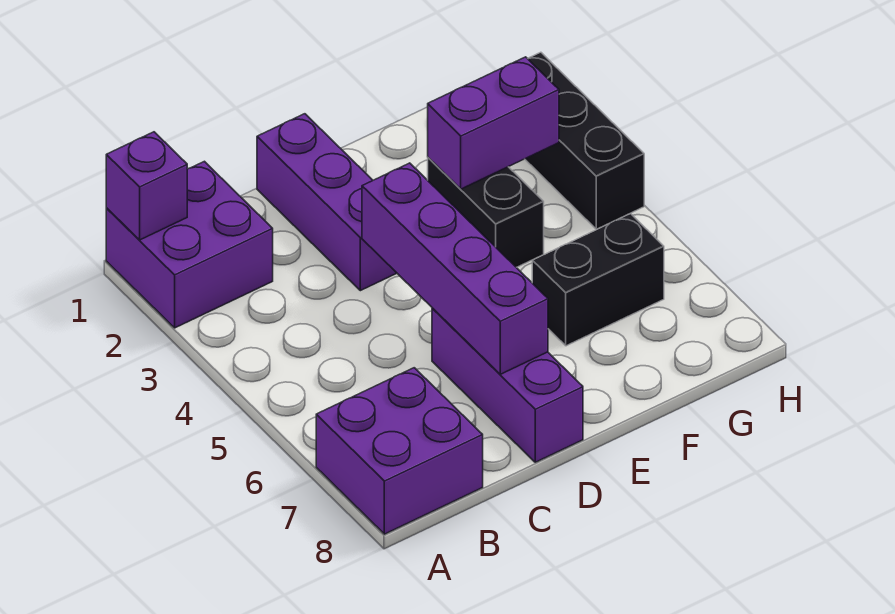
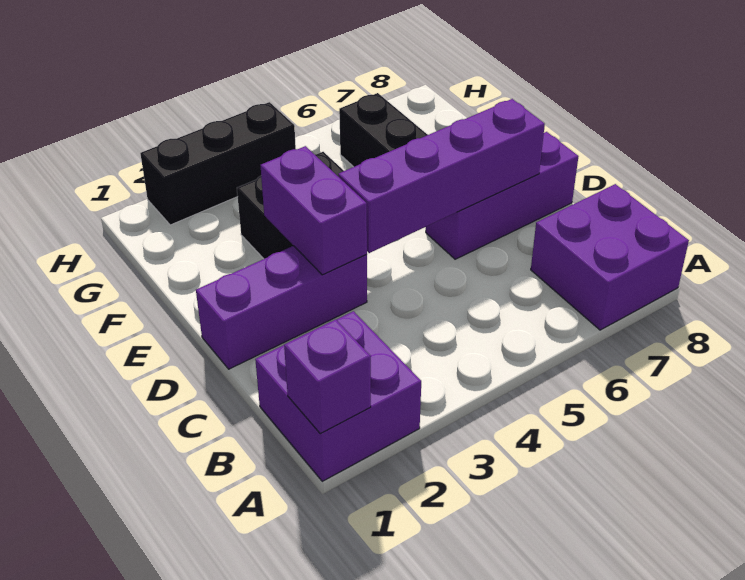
purple brick F3:G3 level 2 -> purple brick D3:E3 level 2

